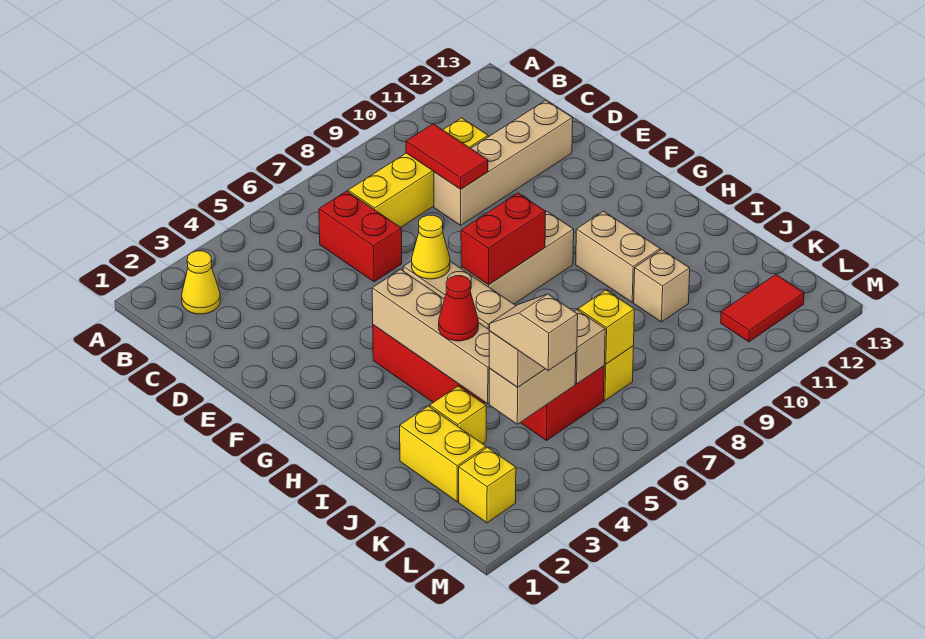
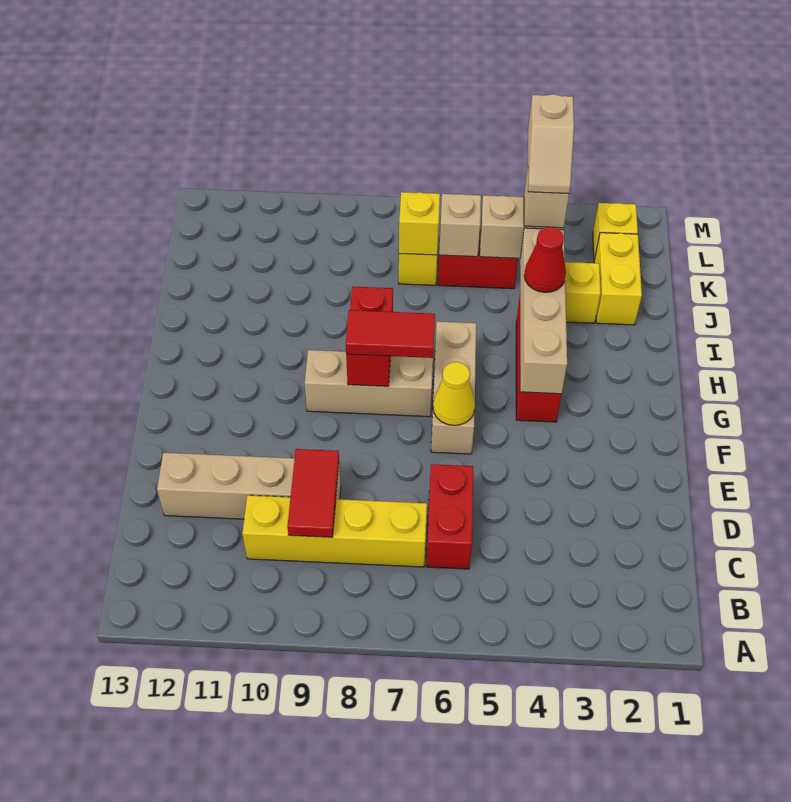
yellow cone B2 level 1 -> none
red brick G7:G8 level 2 -> red brick G8:H8 level 2
tan brick H10:I10 level 1 -> none
tan brick J10 level 1 -> none
red tile L11:L12 level 1 -> red tile G7:G8 level 3

